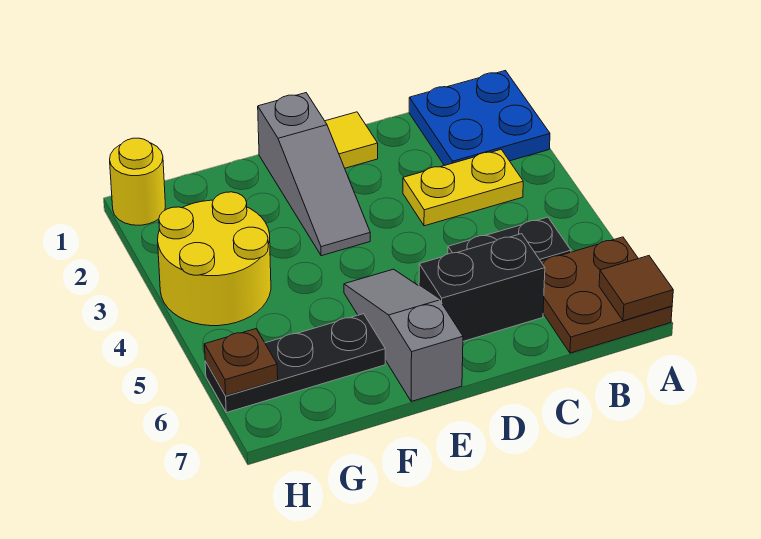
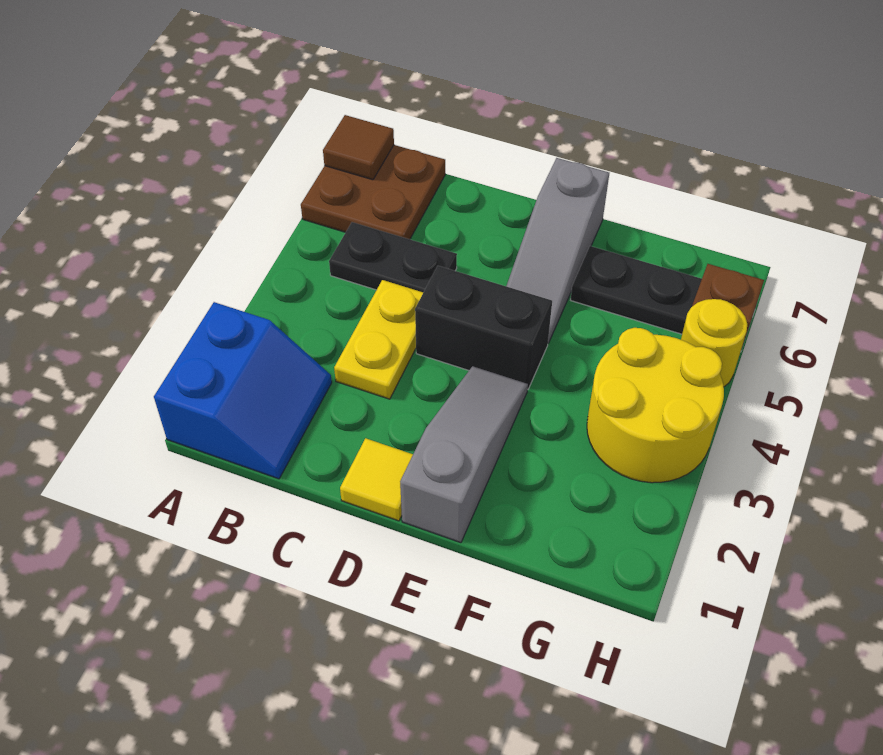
blue plate A1:B2 level 1 -> blue slope A1:B2 level 1 top A
yellow plate B3:C3 level 1 -> yellow plate C3:C4 level 1
black brick C6:D6 level 1 -> black brick D4:E4 level 1
yellow round brick H1 level 1 -> yellow round brick H5 level 1

